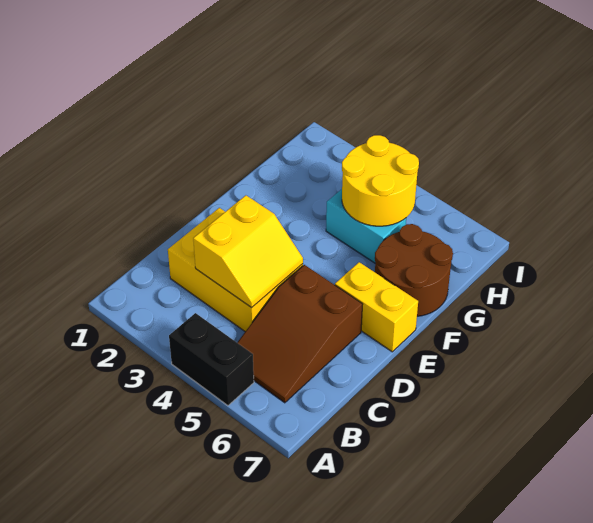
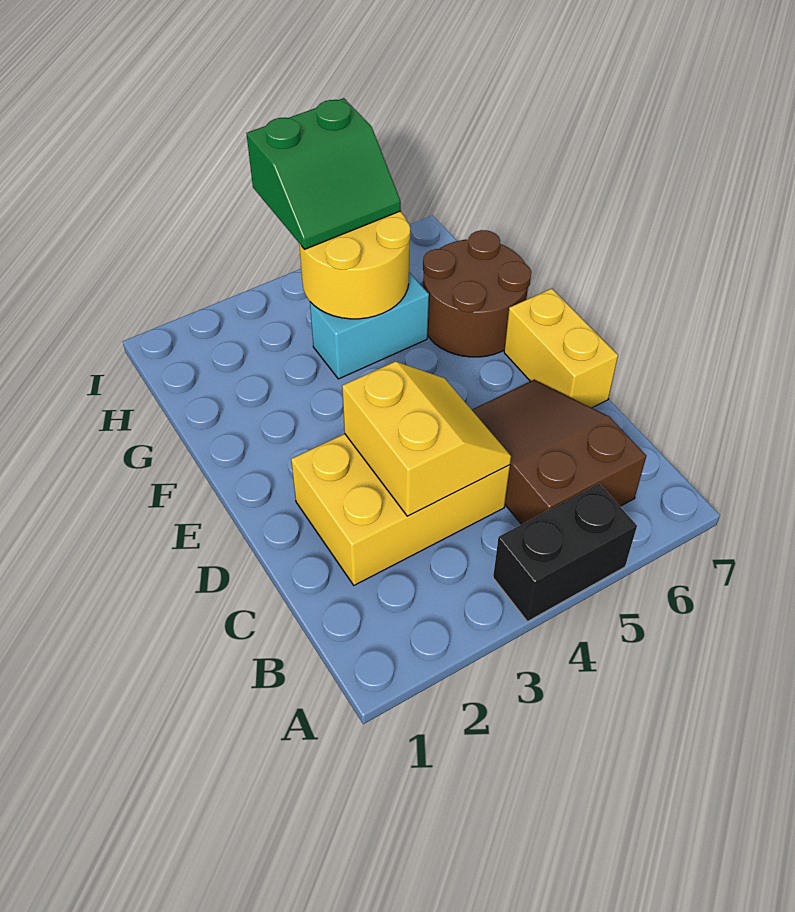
brown slope B5:D6 level 1 top D -> brown slope B5:D6 level 1 top B
yellow brick E6:E7 level 1 -> yellow brick D7:E7 level 1
none -> green slope H4:I5 level 3 top I

